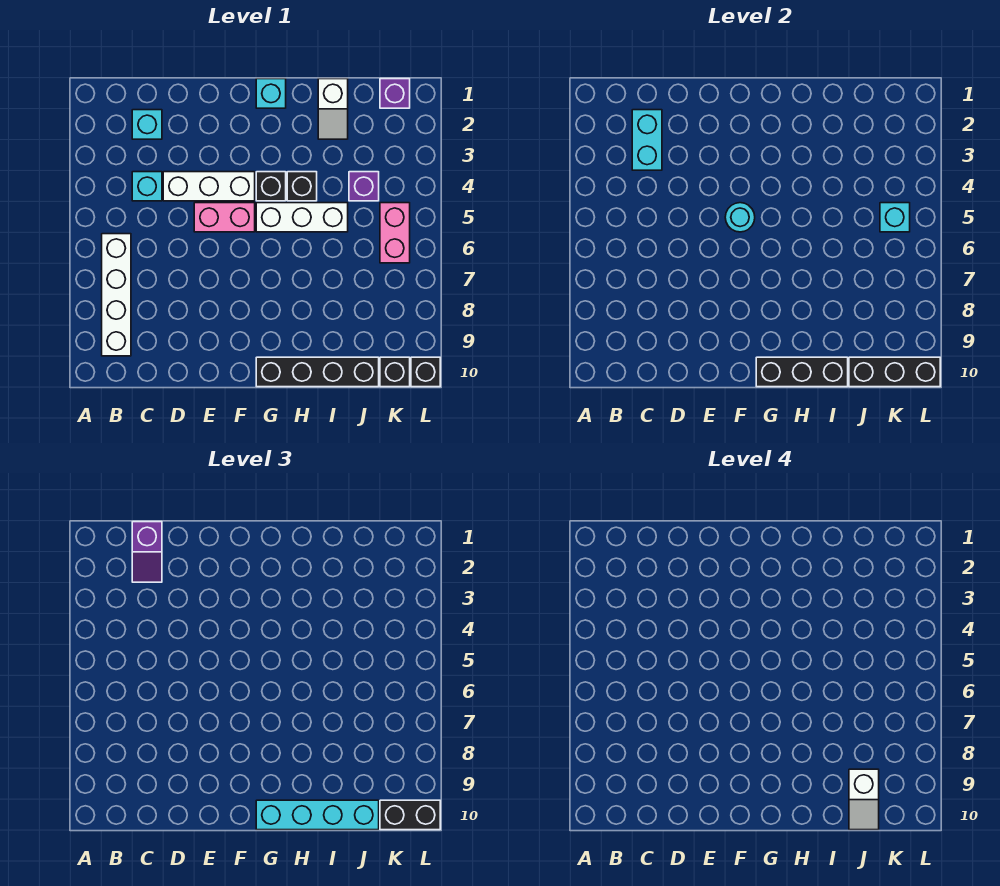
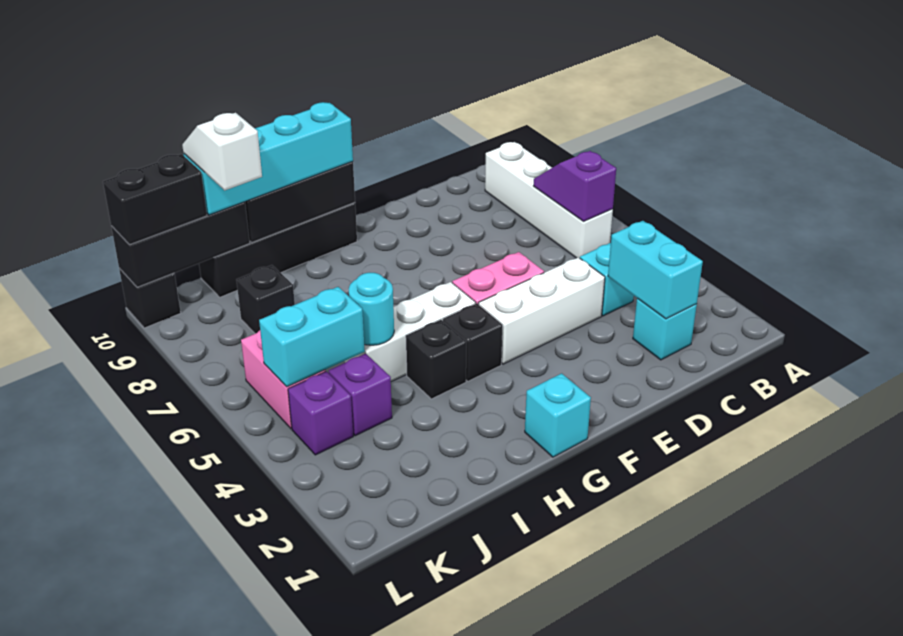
purple slope C1:C2 level 3 top 1 -> purple slope B6:B7 level 2 top 6
cyan round brick F5 level 2 -> cyan round brick I5 level 2
white slope I1:I2 level 1 top 1 -> none
purple brick K1 level 1 -> purple brick K4 level 1
cyan brick K5 level 2 -> cyan brick J5:K5 level 2
black brick K10 level 1 -> black brick J8 level 1

